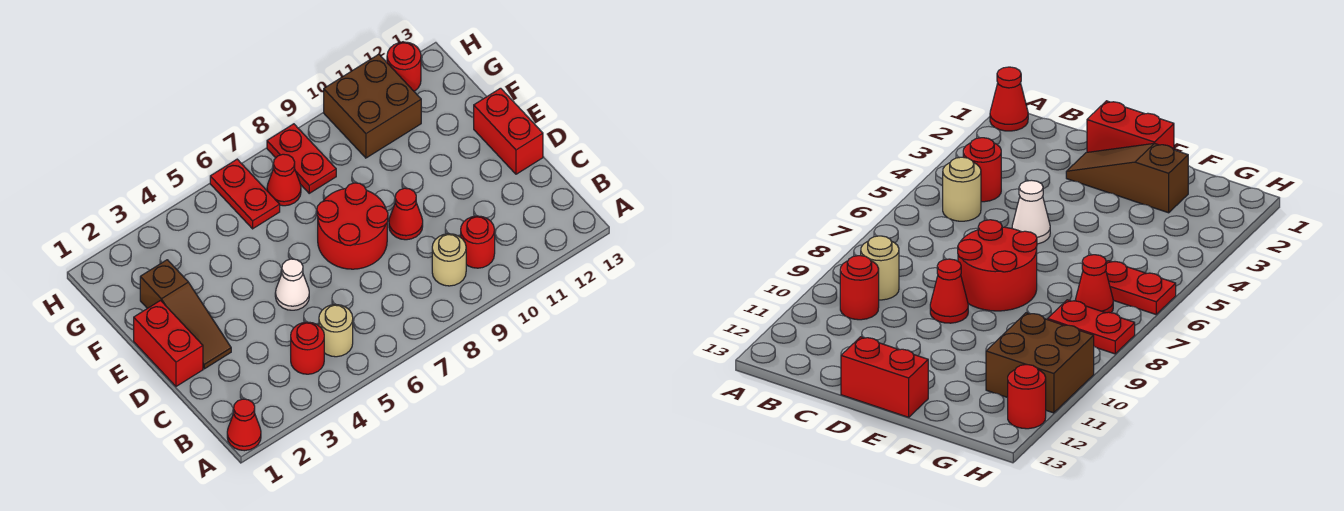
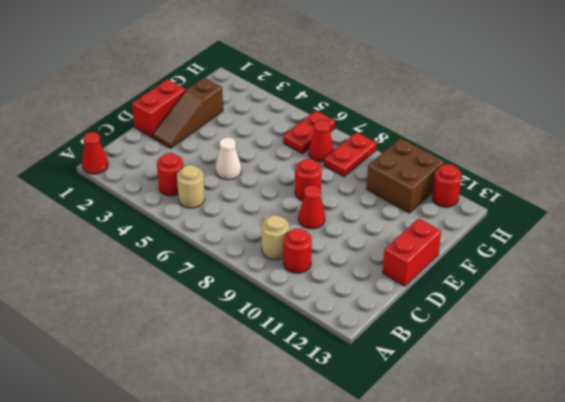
red round brick D7:E8 level 1 -> red round brick E8 level 1

